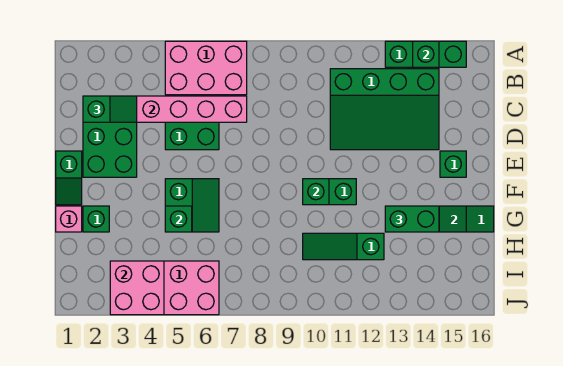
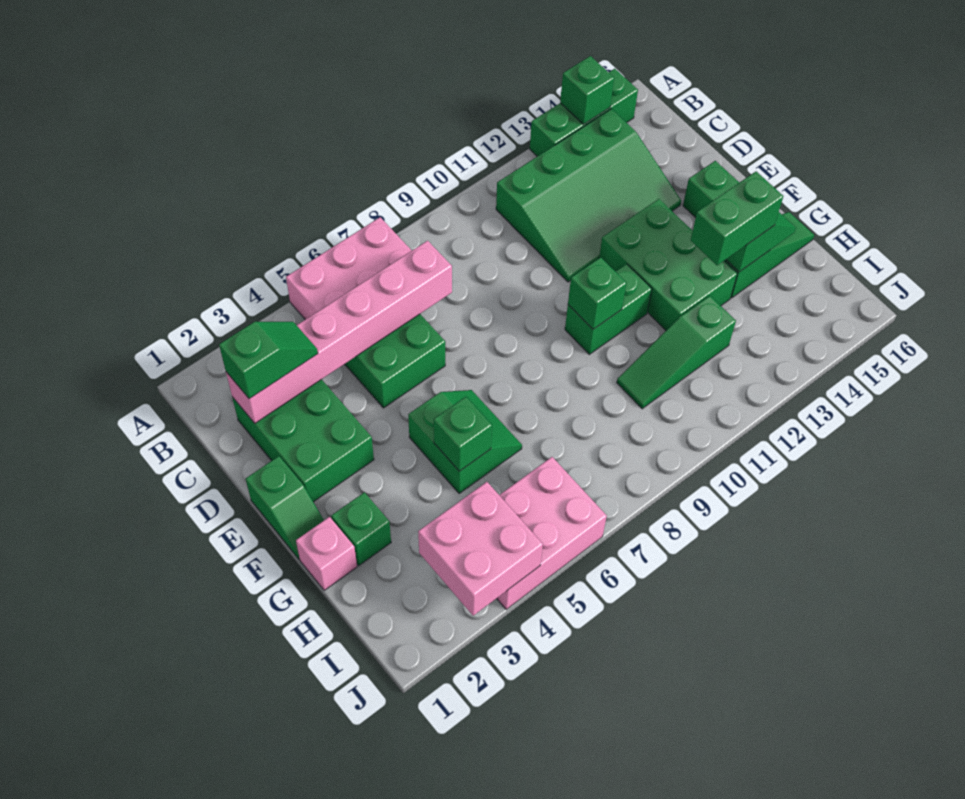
none -> green brick E12:G13 level 1

